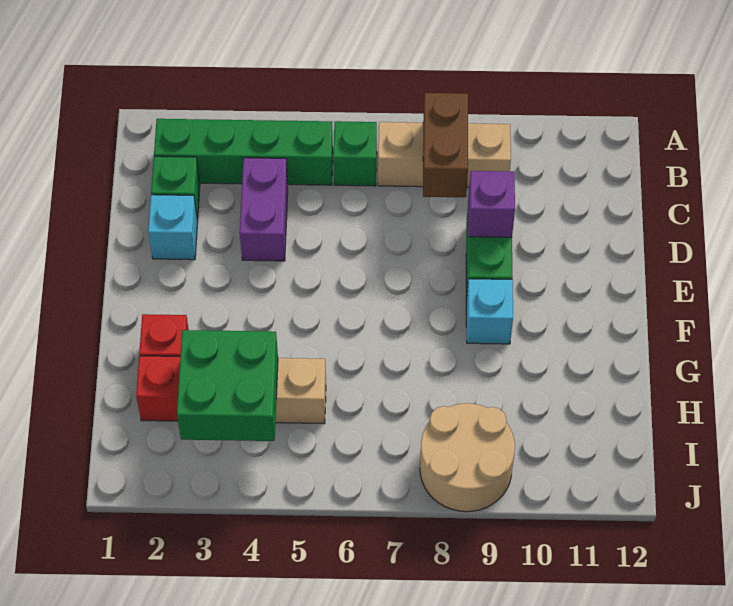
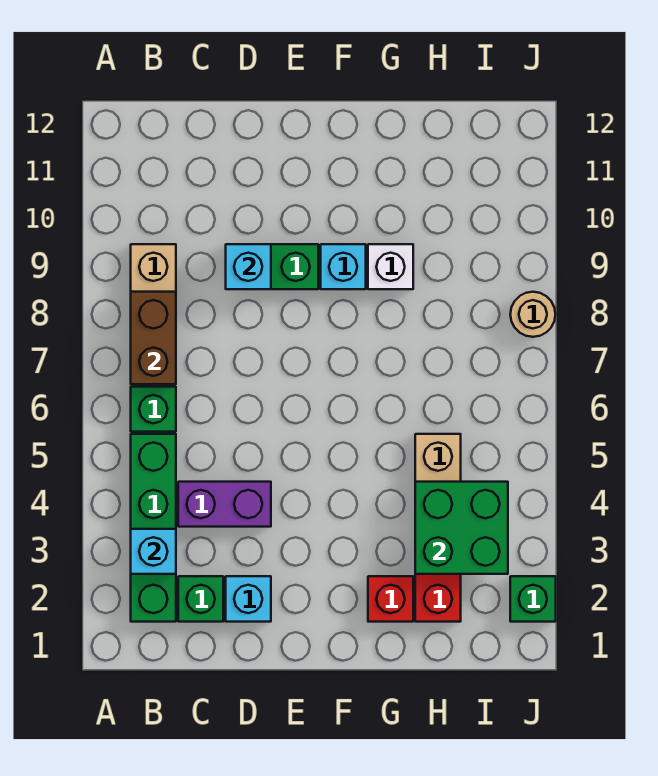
none -> cyan brick B3 level 2
brown brick B8:C8 level 2 -> brown brick B7:B8 level 2
purple brick D9 level 2 -> cyan brick D9 level 2
none -> white brick G9 level 1
tan round brick I8:J9 level 1 -> tan round brick J8 level 1
none -> green brick J2 level 1

